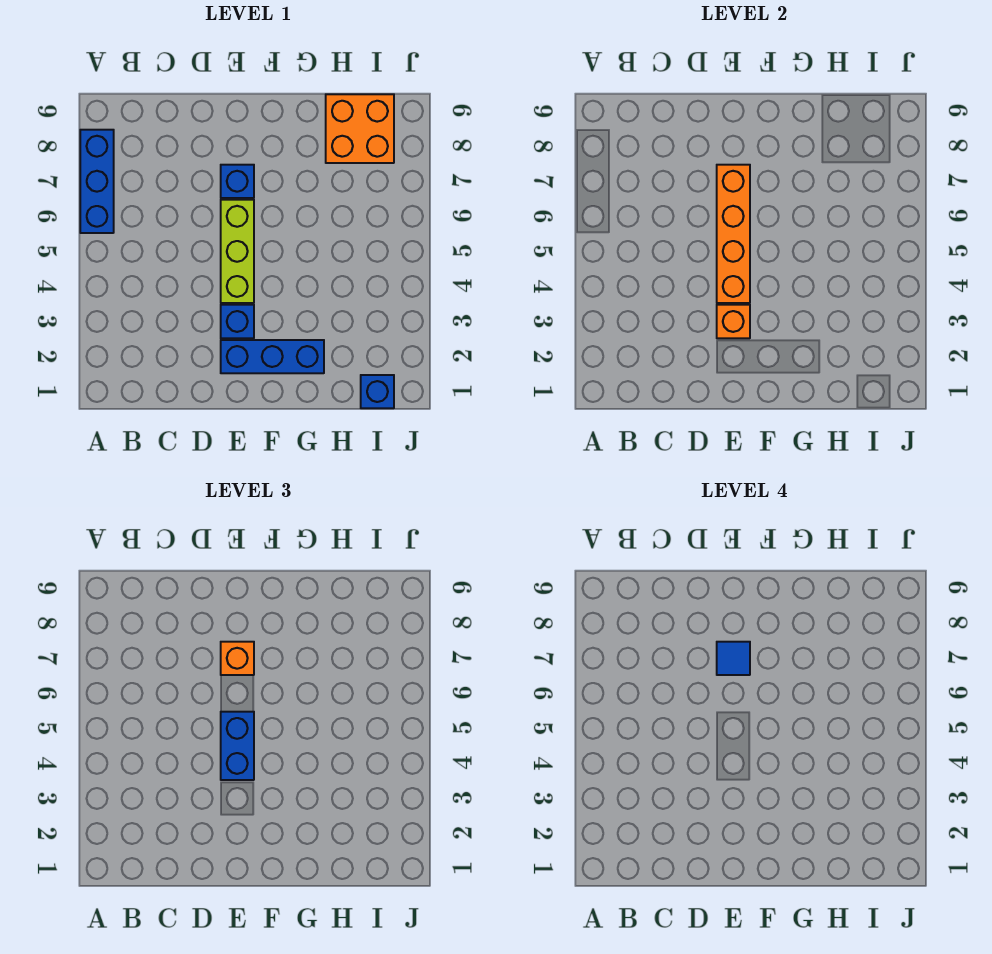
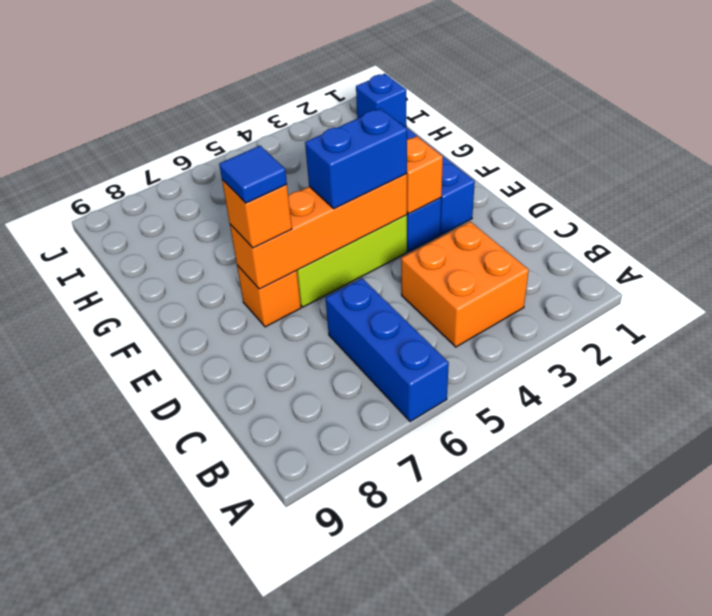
blue brick A6:A8 level 1 -> blue brick A6:C6 level 1
blue brick E7 level 1 -> orange brick E7 level 1
orange brick H8:I9 level 1 -> orange brick B3:C4 level 1

